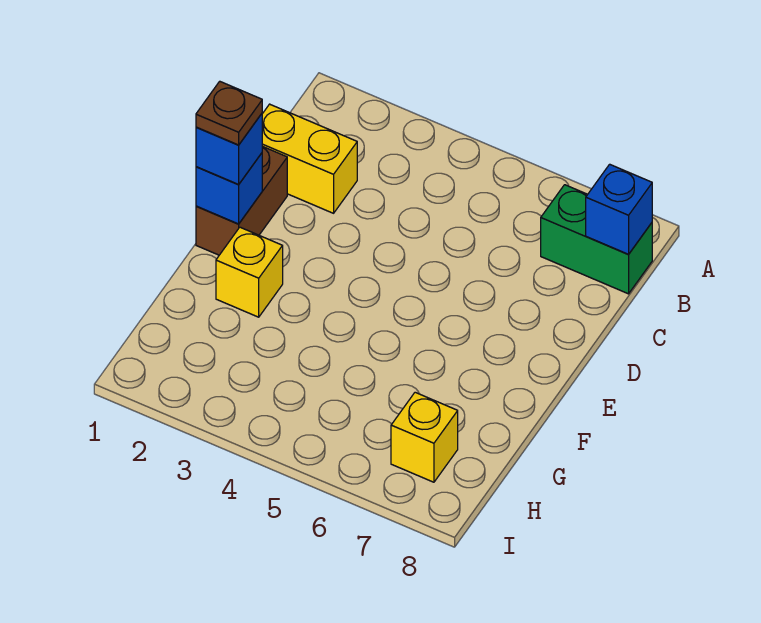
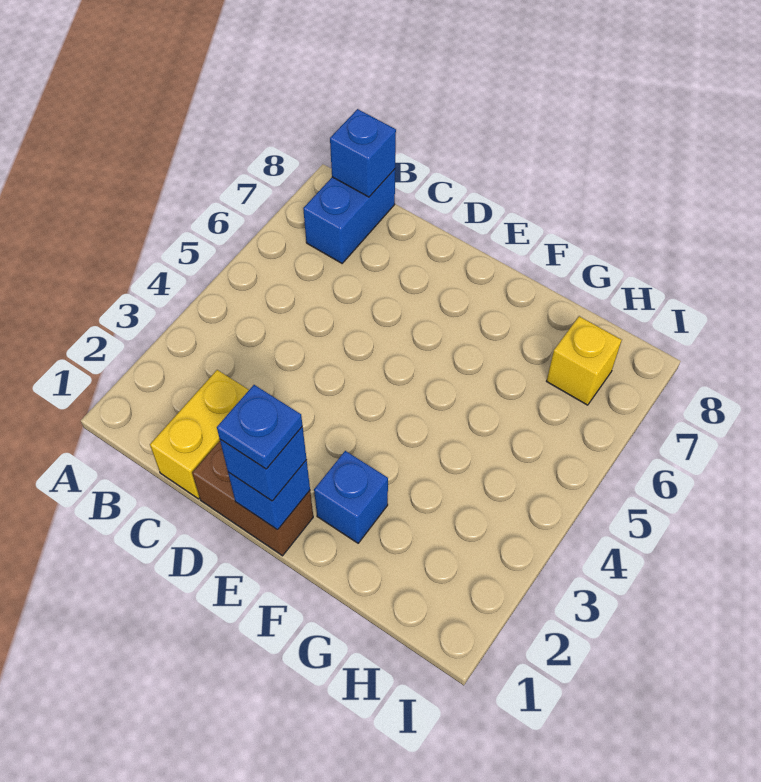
green brick B7:B8 level 1 -> blue brick B7:B8 level 1
brown plate E1 level 4 -> blue plate E1 level 4
yellow brick F2 level 1 -> blue brick F2 level 1

